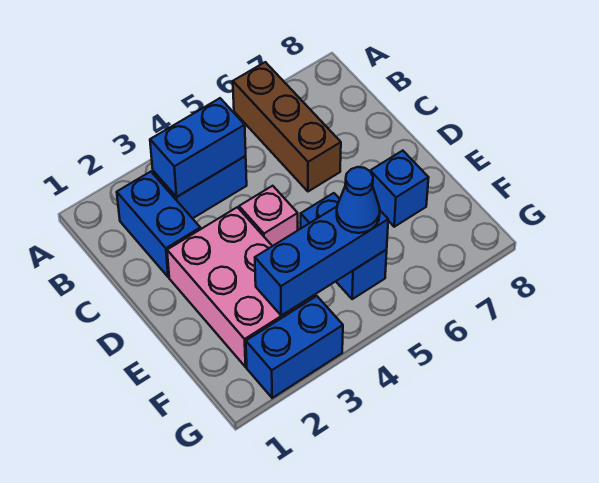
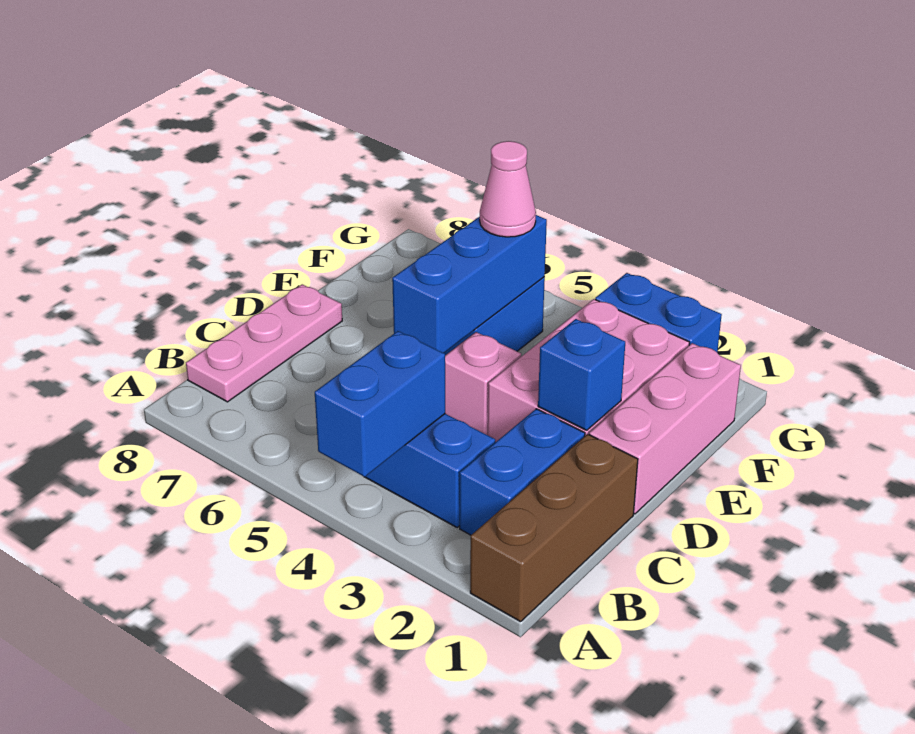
brown brick A6:C6 level 1 -> brown brick A1:C1 level 1
blue brick B3:B4 level 2 -> blue brick A4:B4 level 2
none -> pink plate B8:D8 level 1
none -> pink brick D1:F1 level 1
blue brick E7 level 1 -> blue brick D2 level 2
blue brick F3:F5 level 2 -> blue brick D5:F5 level 2
blue cone F5 level 3 -> pink cone F5 level 3

